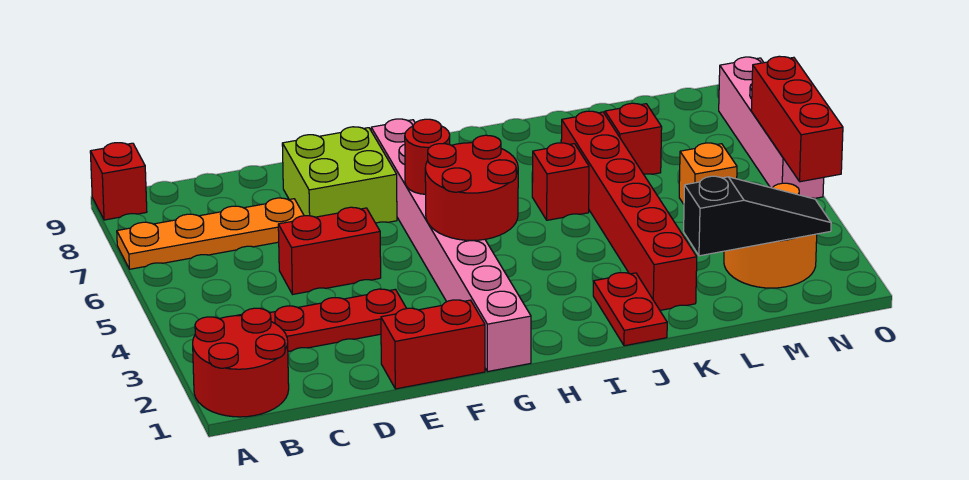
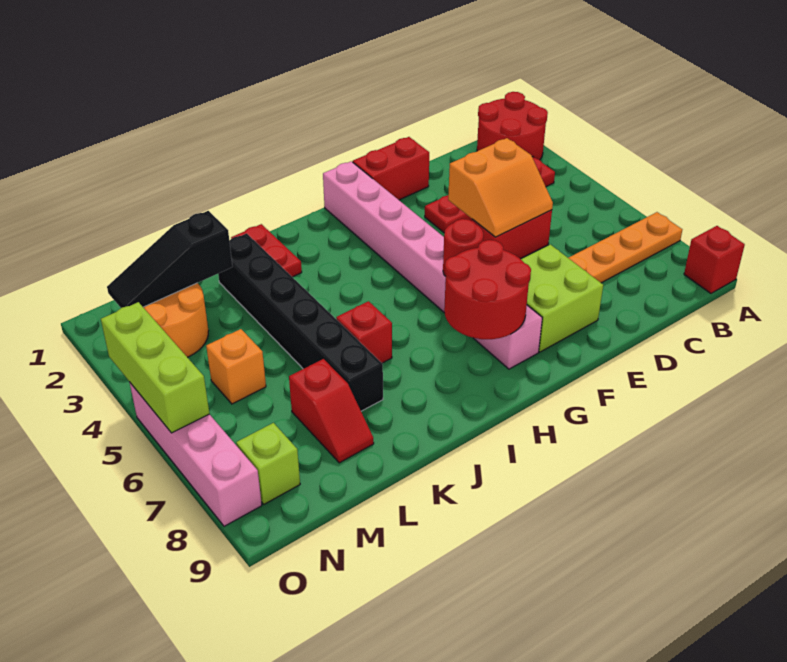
none -> orange slope D4:E5 level 2 top 4
red round brick G4:H5 level 2 -> red round brick G7:H8 level 2
red brick K2:K7 level 1 -> black brick K2:K7 level 1
none -> lime brick N8 level 1
red brick O4:O6 level 2 -> lime brick O4:O6 level 2

